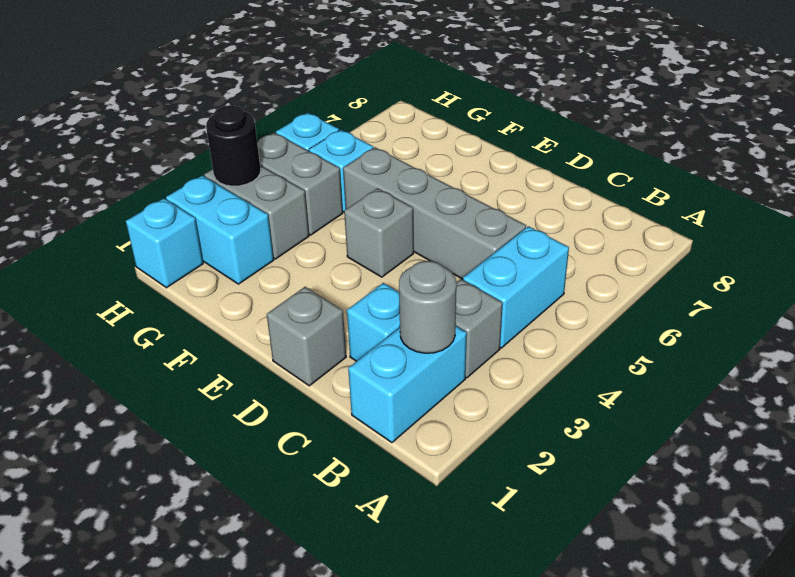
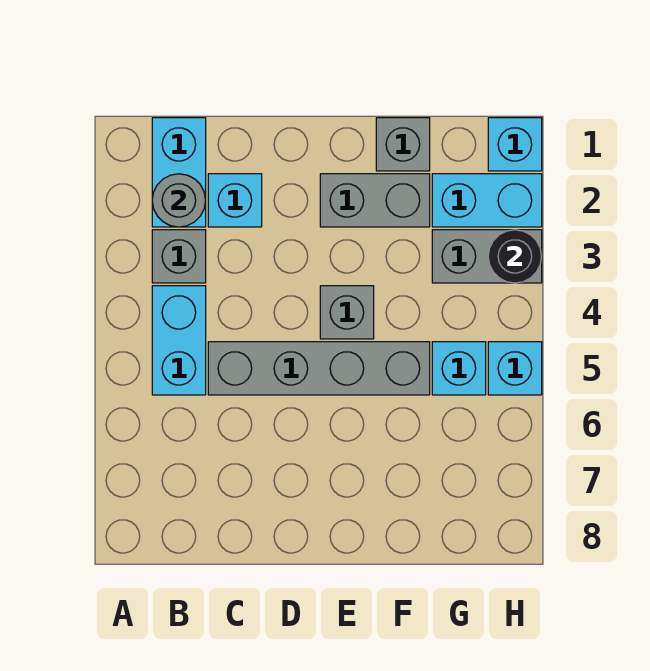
grey brick D1 level 1 -> grey brick F1 level 1
grey brick G4:H4 level 1 -> grey brick E2:F2 level 1

